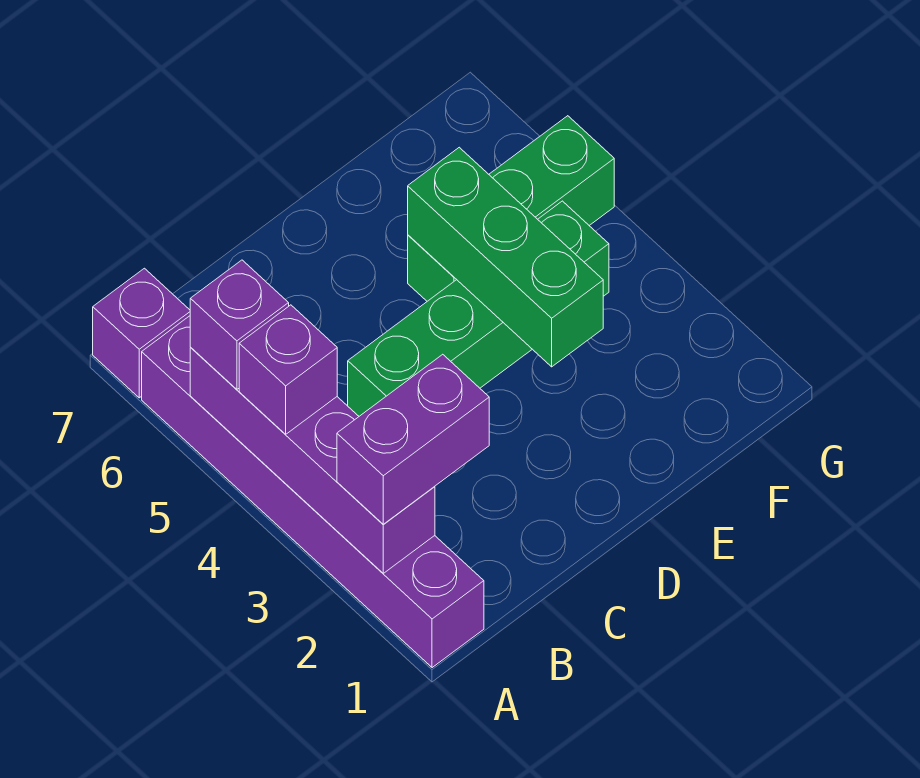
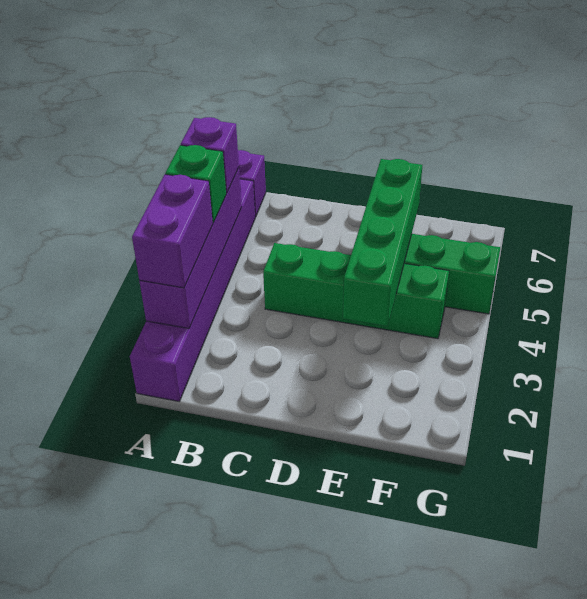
purple brick A2:B2 level 3 -> purple brick A2:A3 level 3
purple brick A4 level 3 -> green brick A4 level 3
green brick E3:E5 level 2 -> green brick E3:E6 level 2

